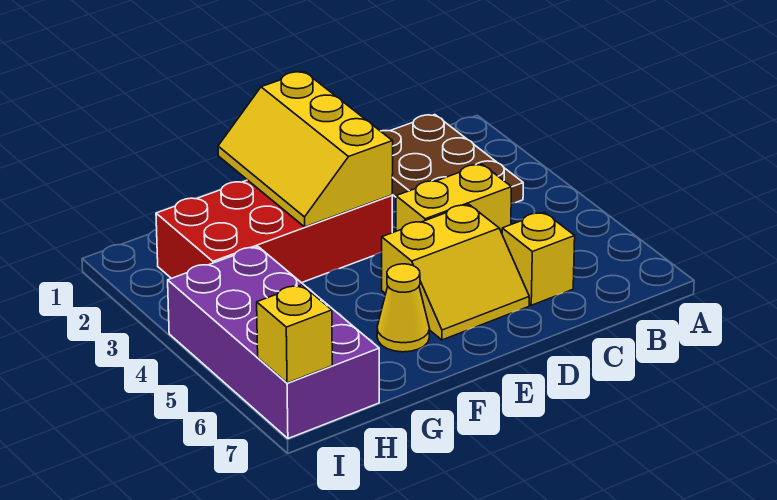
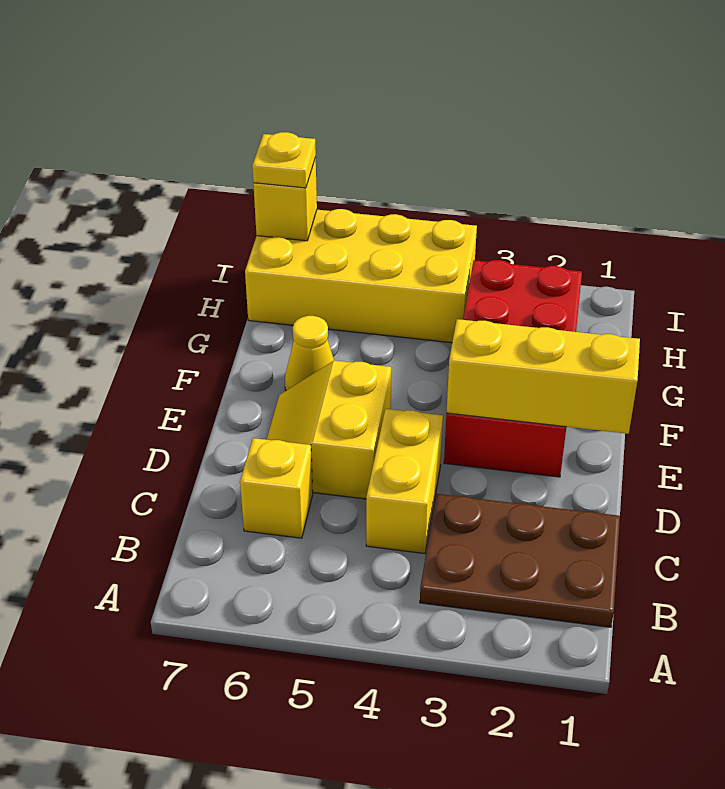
purple brick H4:I7 level 1 -> yellow brick H4:I7 level 1
none -> yellow plate I7 level 3

